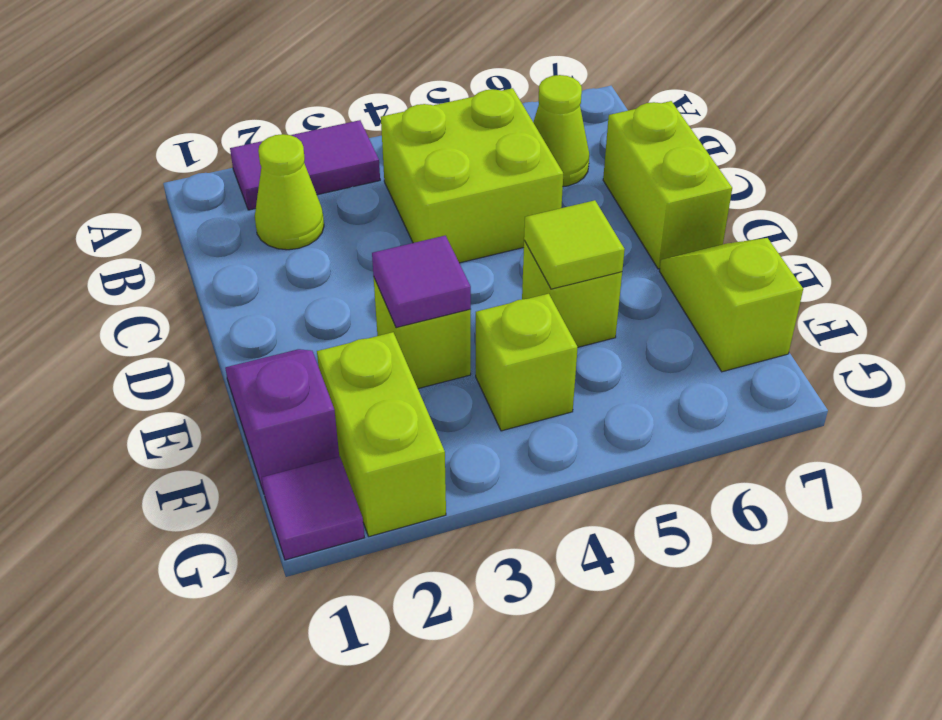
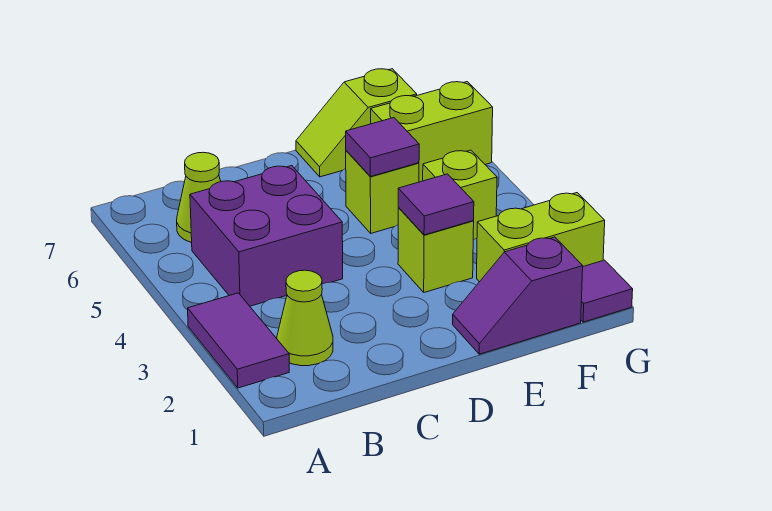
lime brick B4:C5 level 1 -> purple brick B4:C5 level 1
lime brick C7:D7 level 1 -> lime brick F6:G6 level 1
lime tile E5 level 2 -> purple tile E5 level 2

